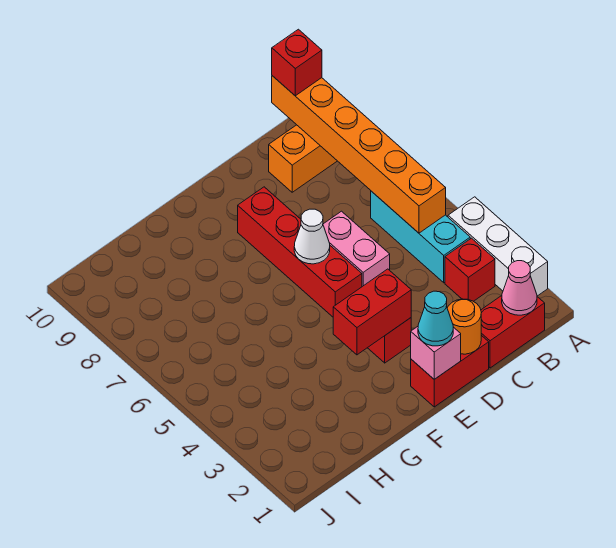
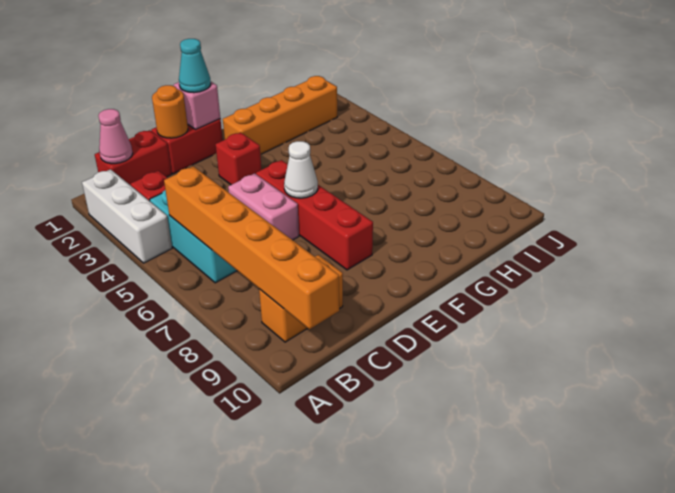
red brick B10 level 3 -> none
red brick E3:F3 level 2 -> none
none -> orange brick F2:I2 level 1

